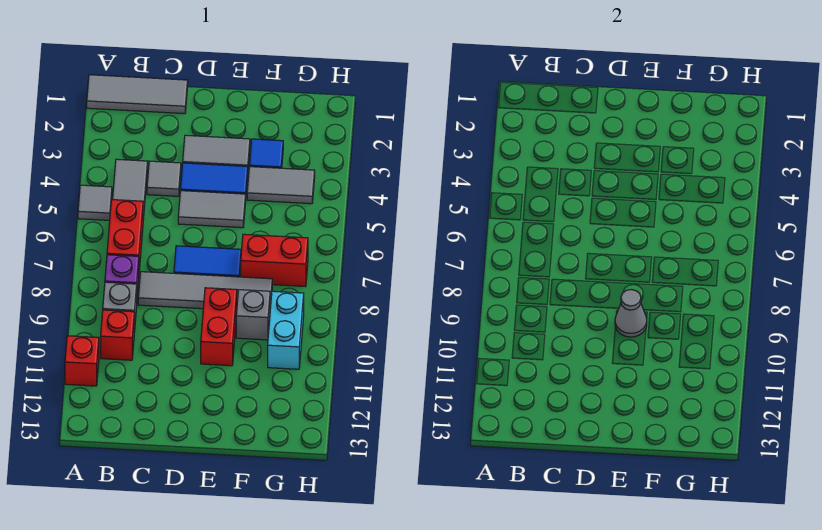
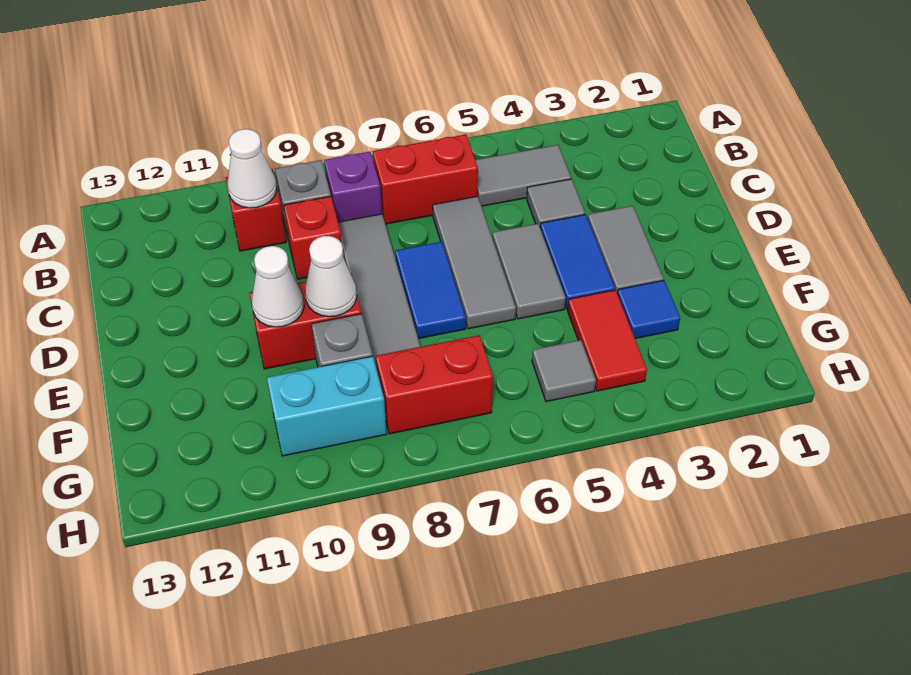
grey tile A1:C1 level 1 -> grey tile C6:E6 level 1
grey tile A5 level 1 -> grey tile G5 level 1
red brick A11 level 1 -> red brick C9 level 1
none -> white cone B10 level 2
grey cone E9 level 2 -> white cone E9 level 2
none -> white cone E10 level 2
grey tile F4:G4 level 1 -> red tile F4:G4 level 1
red brick F7:G7 level 1 -> red brick G7:G8 level 1

